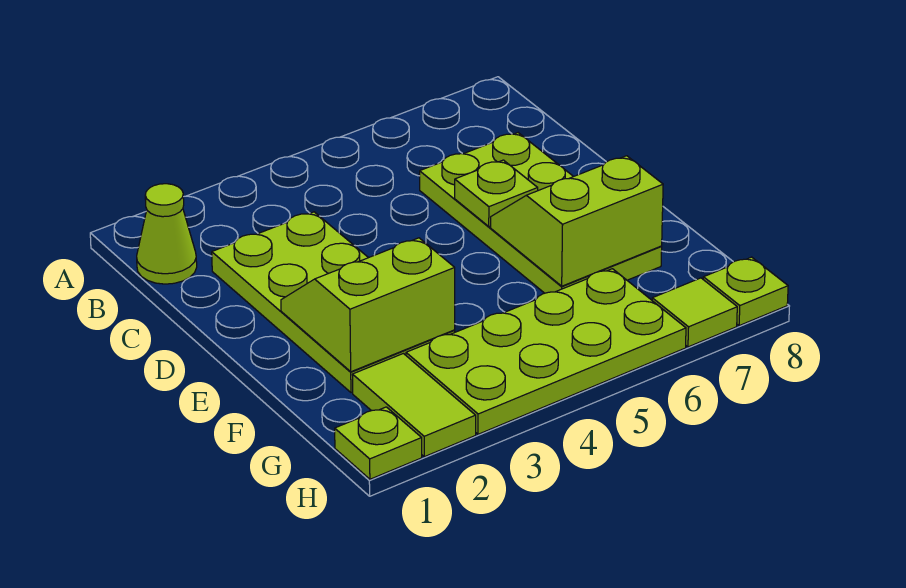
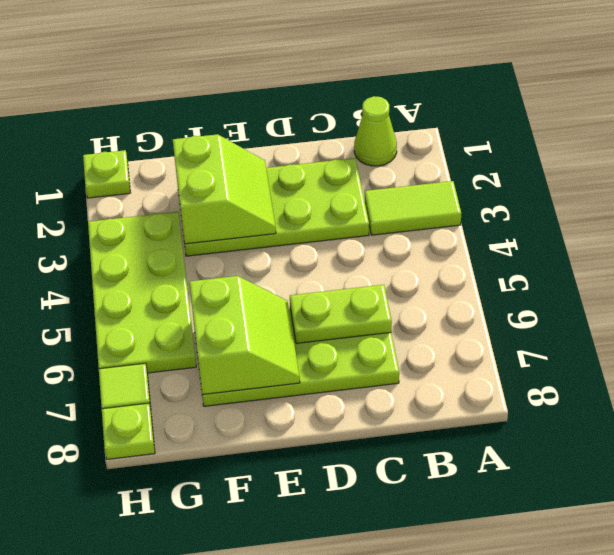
lime plate D6 level 2 -> lime plate C6:D6 level 2
lime tile G2:H2 level 1 -> lime tile A3:B3 level 1

